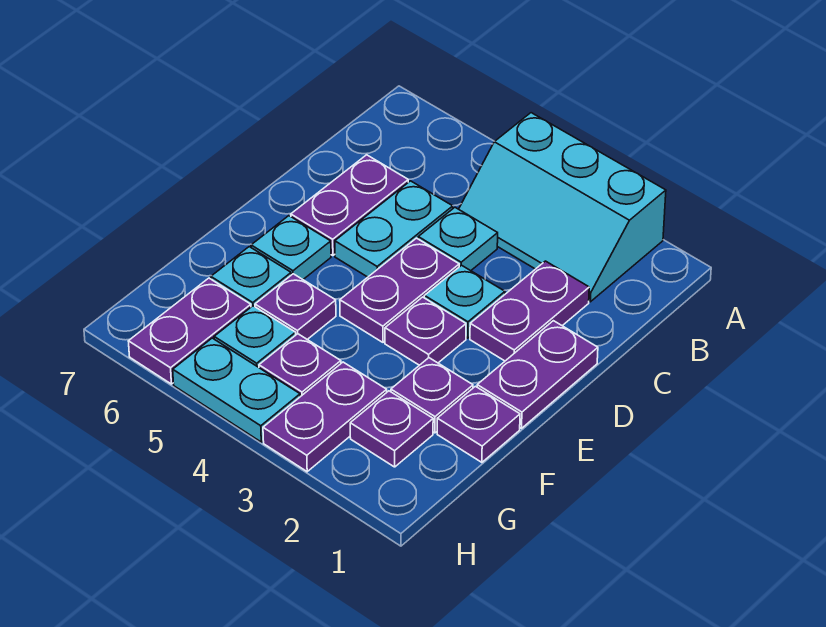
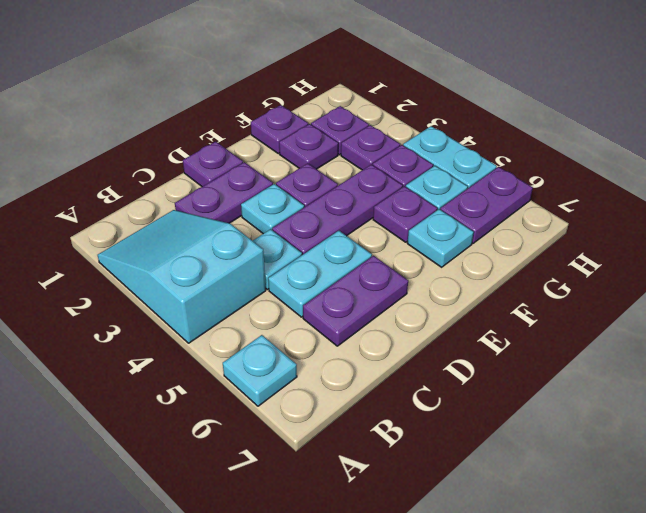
cyan slope A2:B4 level 1 top A -> cyan slope A2:B4 level 1 top 4
purple plate D1:E1 level 1 -> purple plate D1 level 1
purple plate D4:E4 level 1 -> purple plate D4:F4 level 1
cyan plate E6 level 1 -> cyan plate A6 level 1
purple plate G3:H3 level 1 -> purple plate G3 level 1

